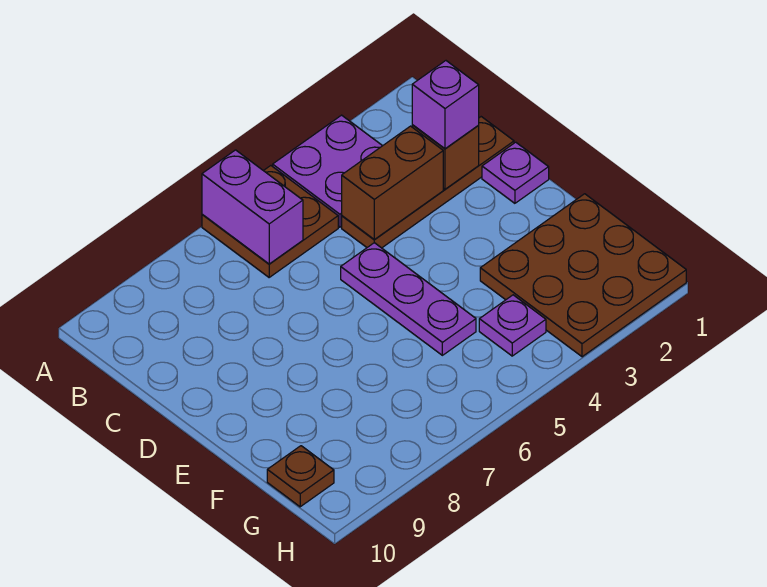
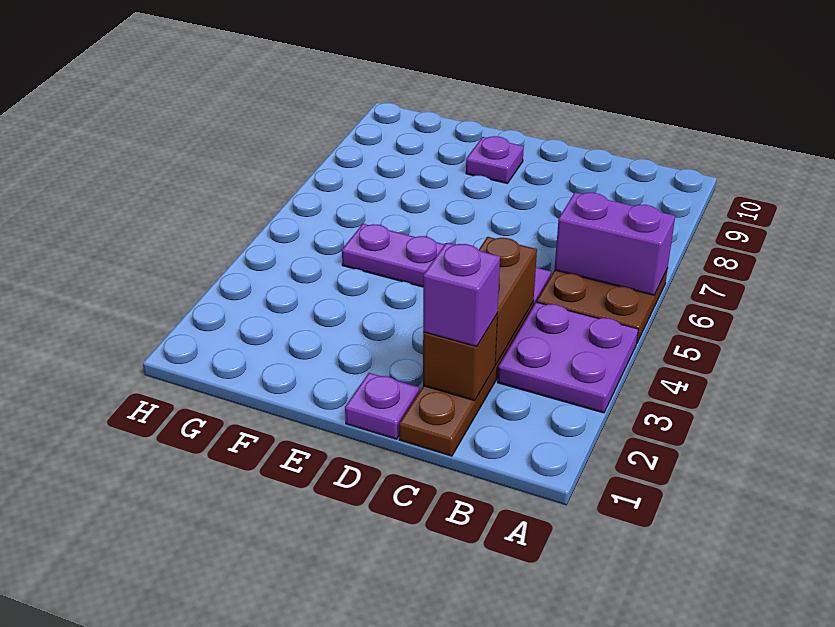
purple plate D5:F5 level 1 -> purple plate C5:F5 level 1
brown plate F1:H3 level 1 -> none
purple plate G4 level 1 -> purple plate E9 level 1
brown plate G10 level 1 -> none

